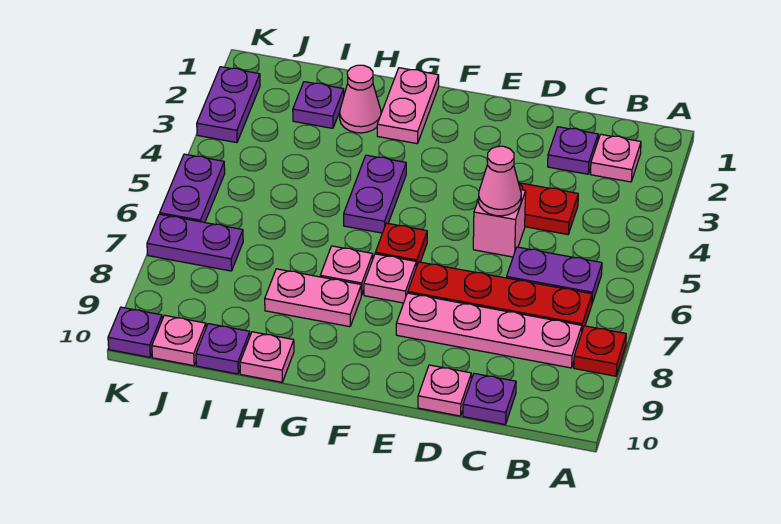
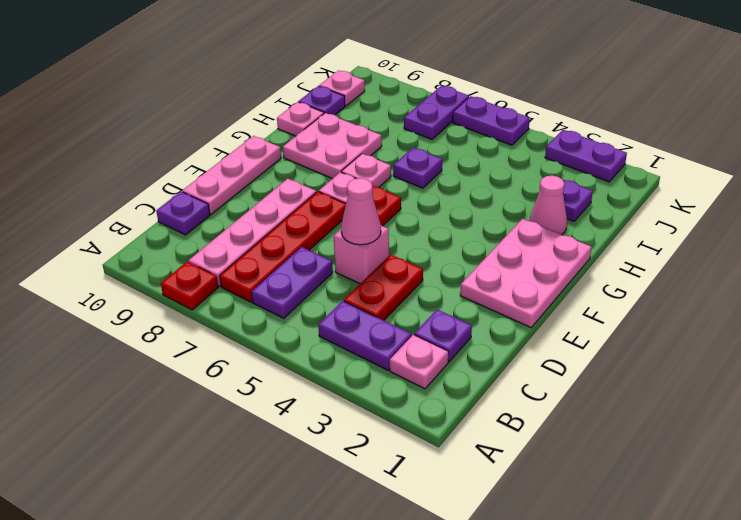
pink plate D10 level 1 -> pink plate D10:F10 level 1
pink plate G1:G2 level 1 -> pink plate E1:G2 level 1
purple plate G4:G5 level 1 -> purple plate B3:B4 level 1
pink plate G8:H8 level 1 -> pink plate G8:H9 level 1
purple plate K10 level 1 -> purple plate H6 level 1

